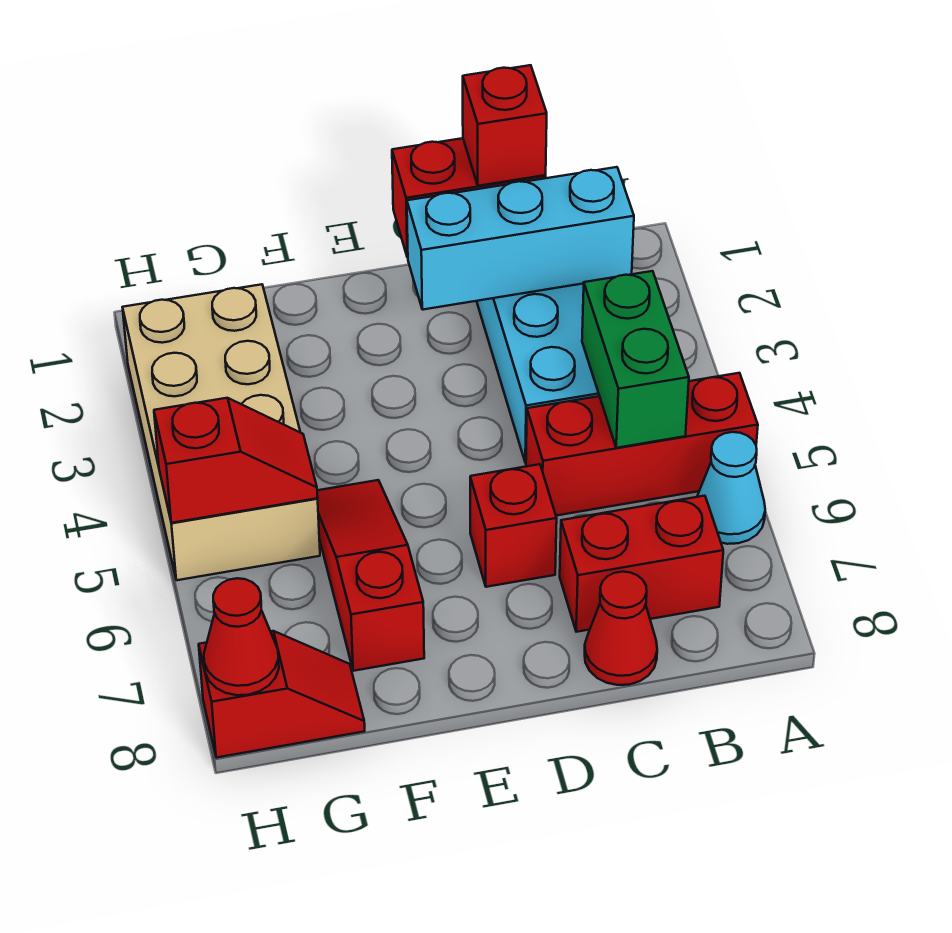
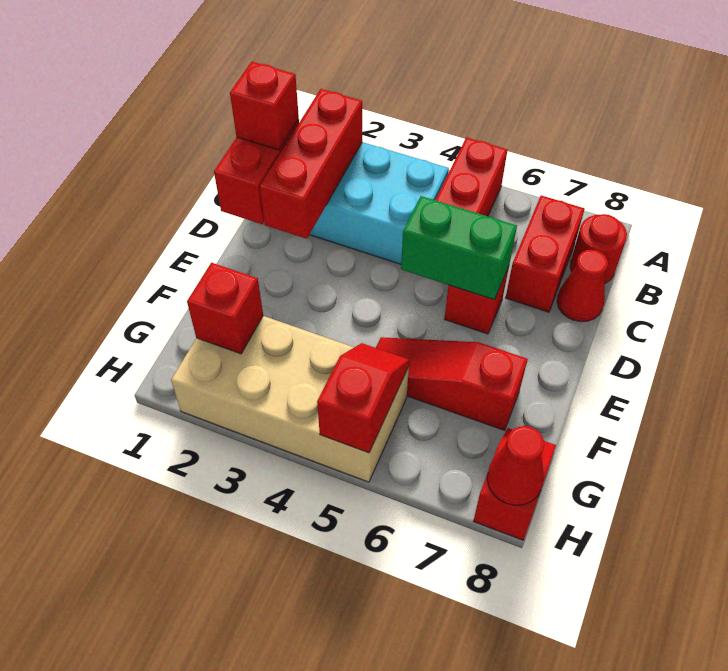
cyan cone A6 level 1 -> none
cyan brick B2:D2 level 2 -> red brick B2:D2 level 2
green brick B4:B5 level 2 -> green brick D5:D6 level 2
none -> red round brick B8 level 1
none -> red brick G2 level 2

